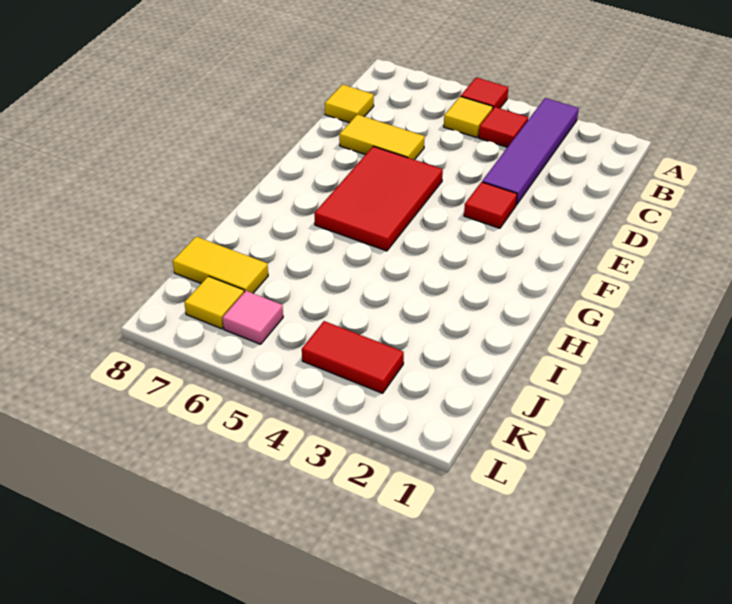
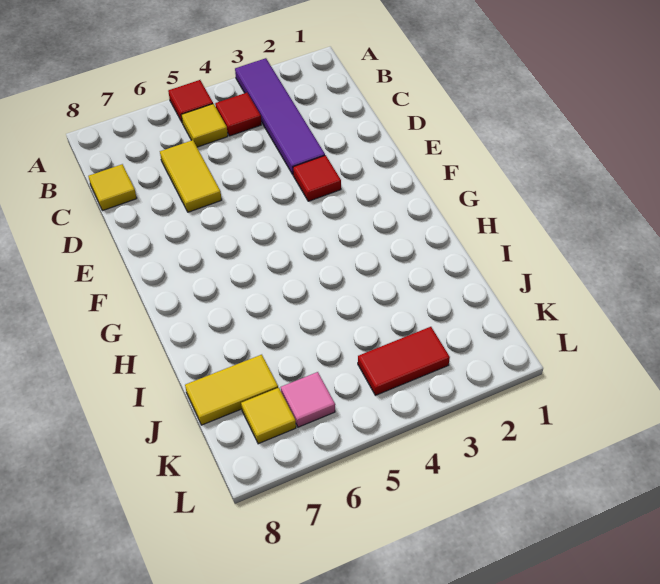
yellow tile D6:D7 level 1 -> yellow tile C6:D6 level 1
red tile E5:G6 level 1 -> none

